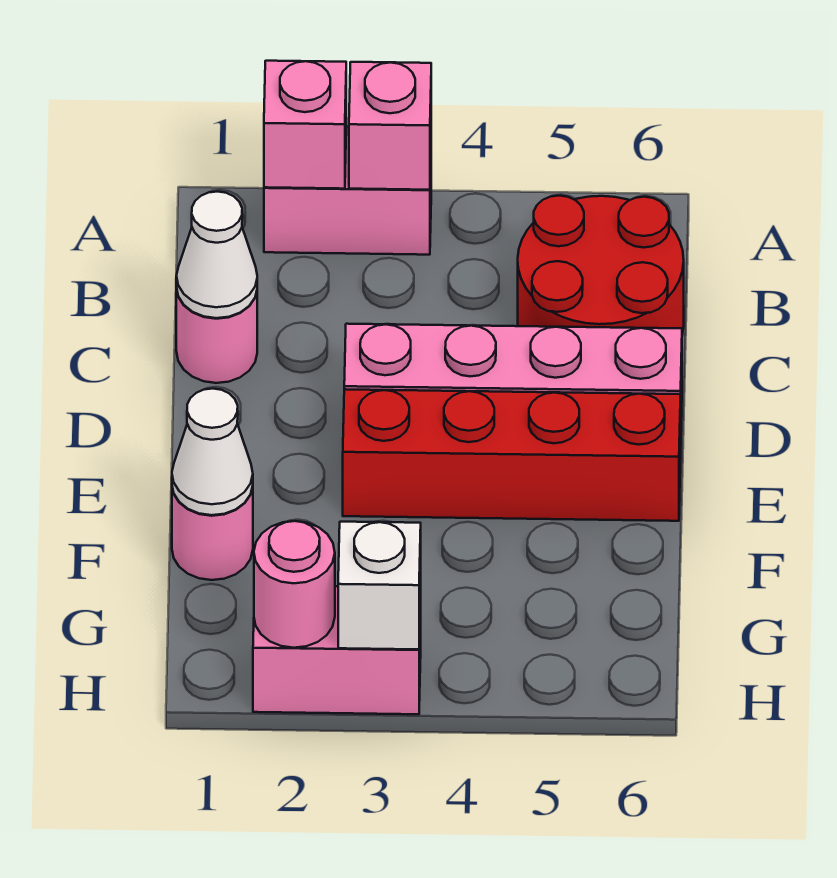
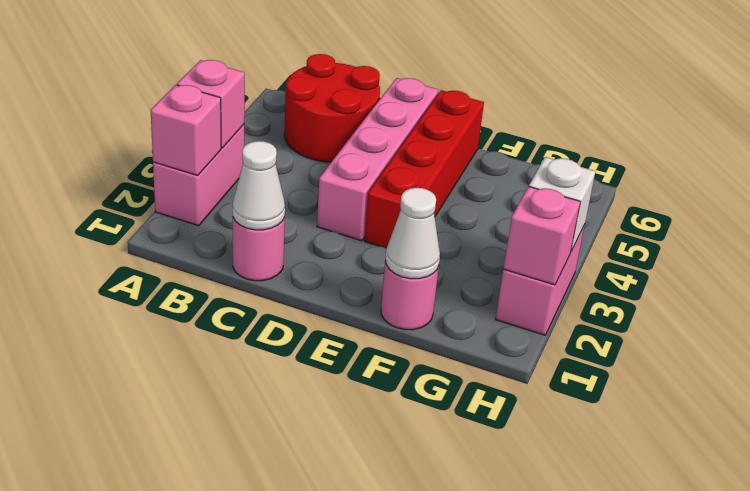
pink round brick H2 level 2 -> pink brick H2 level 2

